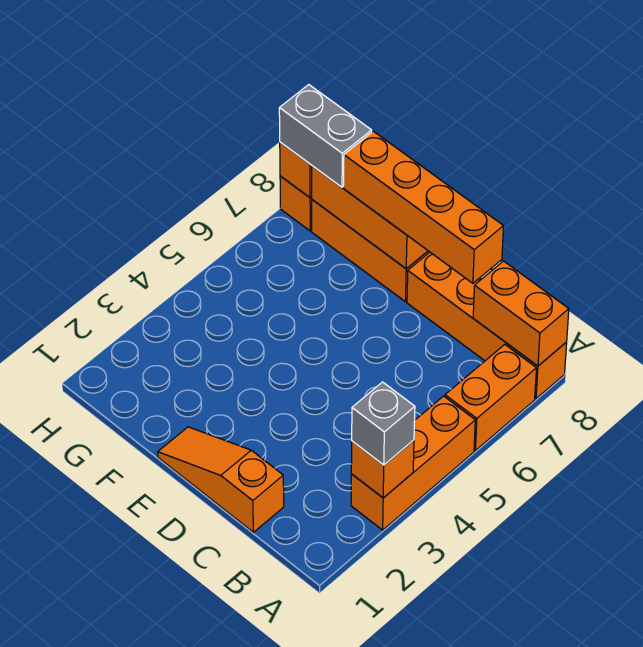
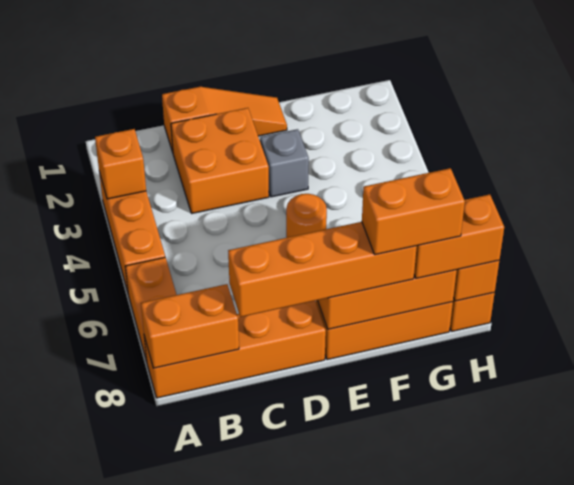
grey brick A3 level 3 -> grey brick E3 level 1
none -> orange brick C2:D3 level 1
none -> orange round brick E5 level 1
none -> orange brick F8:G8 level 4
grey brick G8:H8 level 3 -> orange brick G8:H8 level 3

